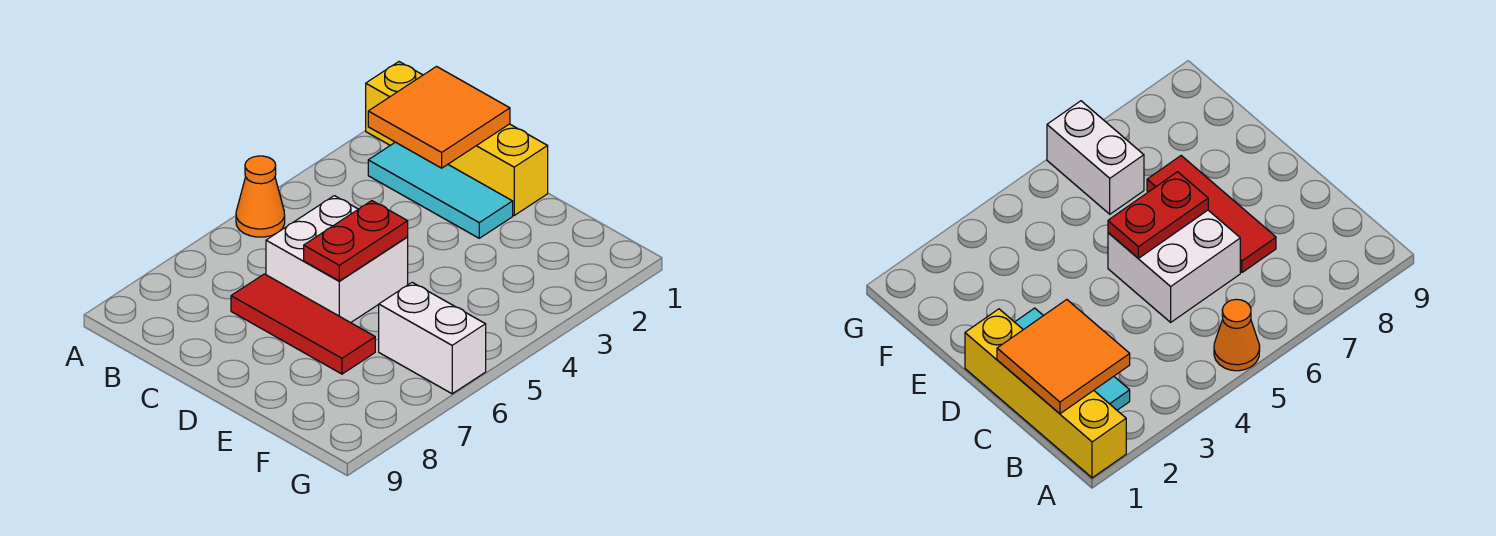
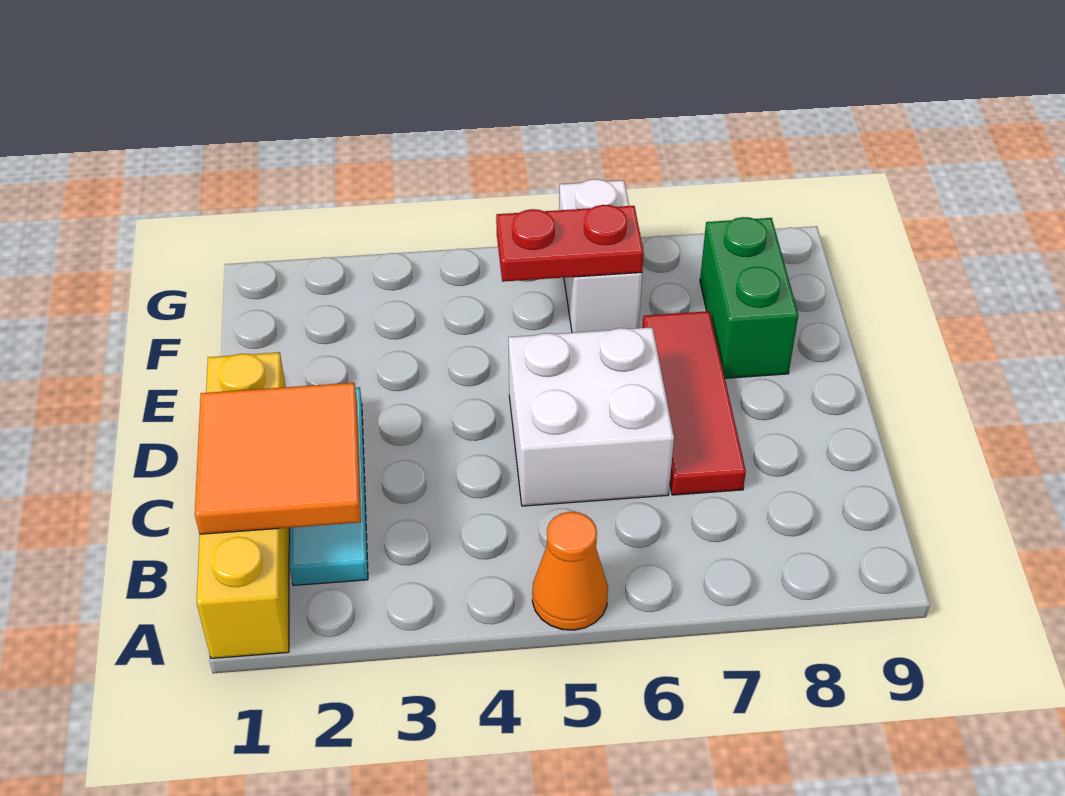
red plate D5:D6 level 2 -> red plate F5:F6 level 2
none -> green brick E8:F8 level 1

